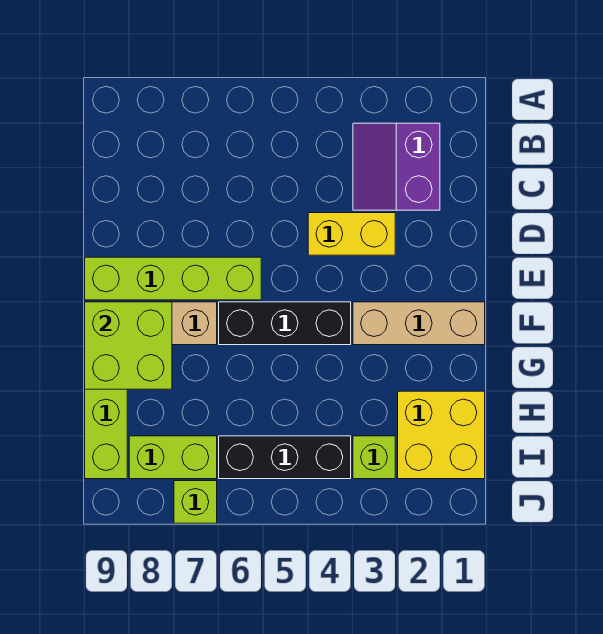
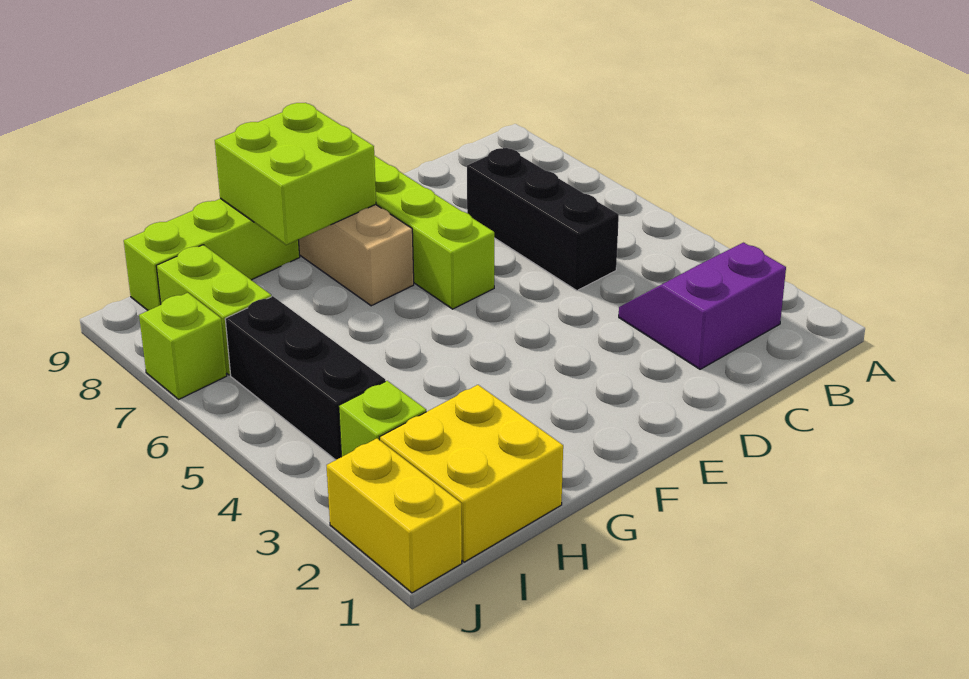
yellow brick D3:D4 level 1 -> yellow brick J1:J2 level 1
tan brick F1:F3 level 1 -> none
black brick F4:F6 level 1 -> black brick C5:C7 level 1

